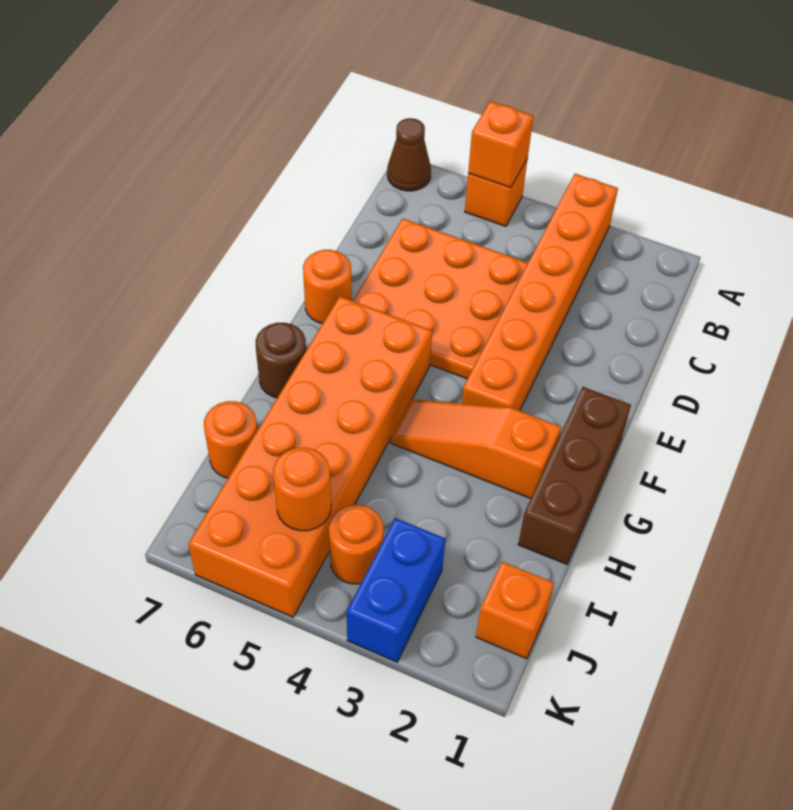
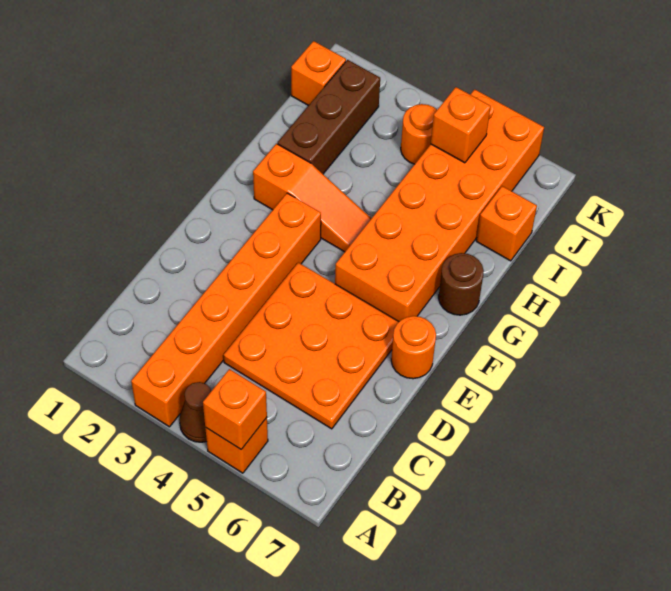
brown cone A7 level 1 -> brown cone A4 level 1
brown brick F1:H1 level 1 -> brown brick H2:J2 level 1
orange round brick I7 level 1 -> orange brick I7 level 1
blue brick J3:K3 level 1 -> none
orange round brick J5 level 2 -> orange brick J5 level 2

